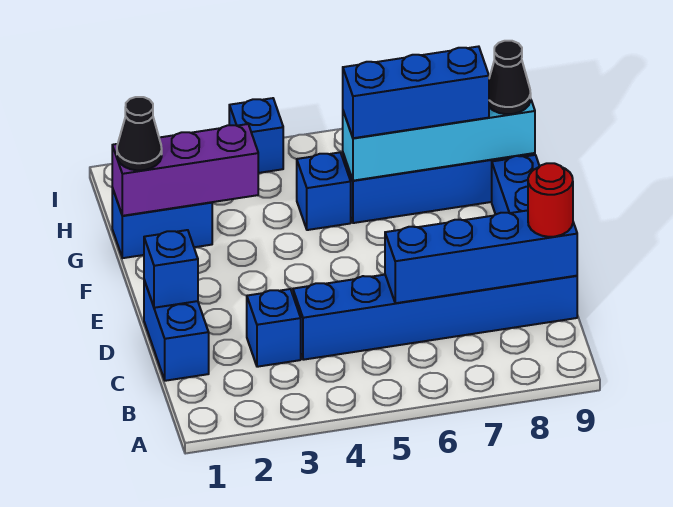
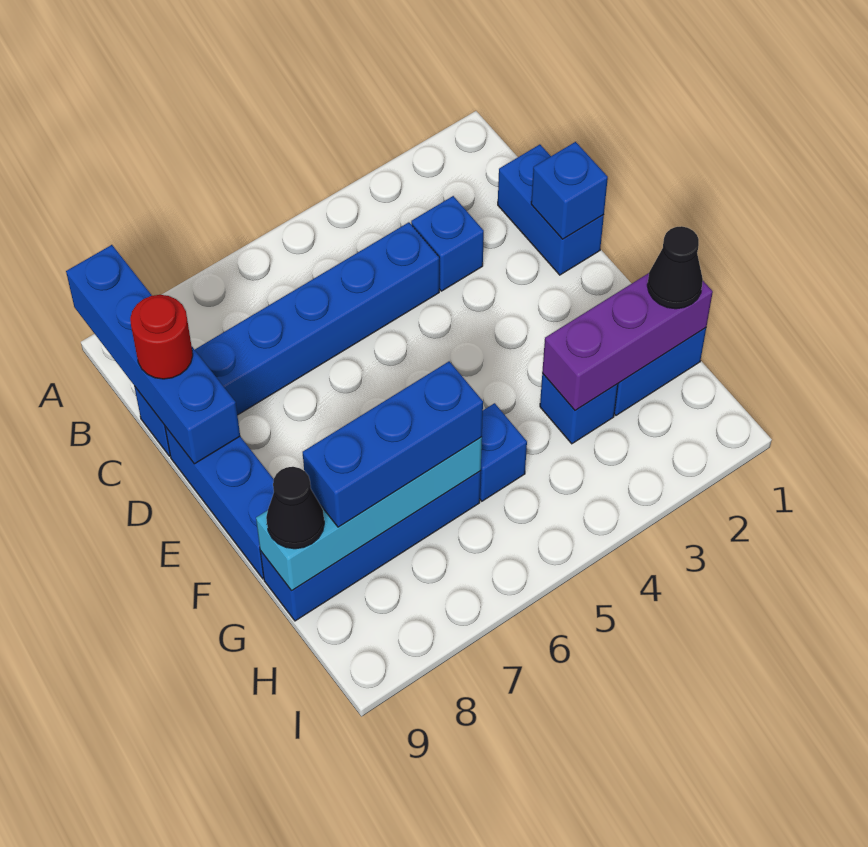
blue brick C6:C9 level 2 -> blue brick A9:D9 level 2
blue brick I4 level 1 -> blue brick G3 level 1

